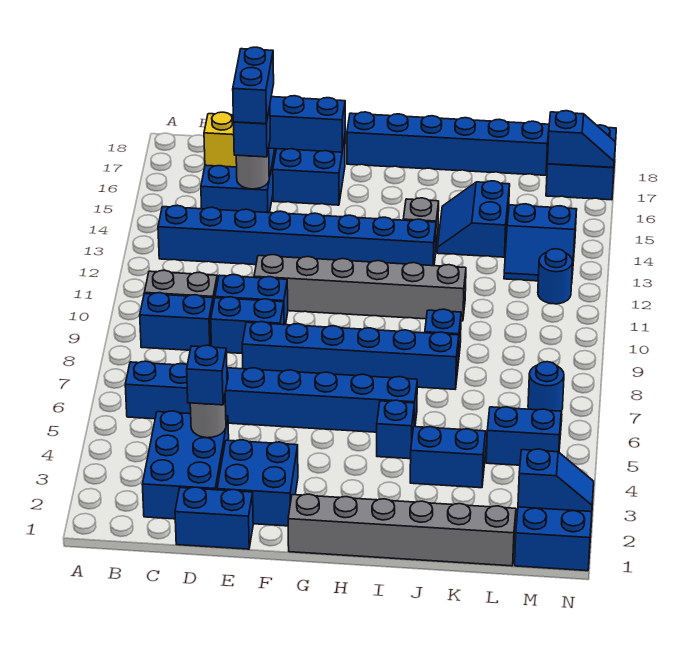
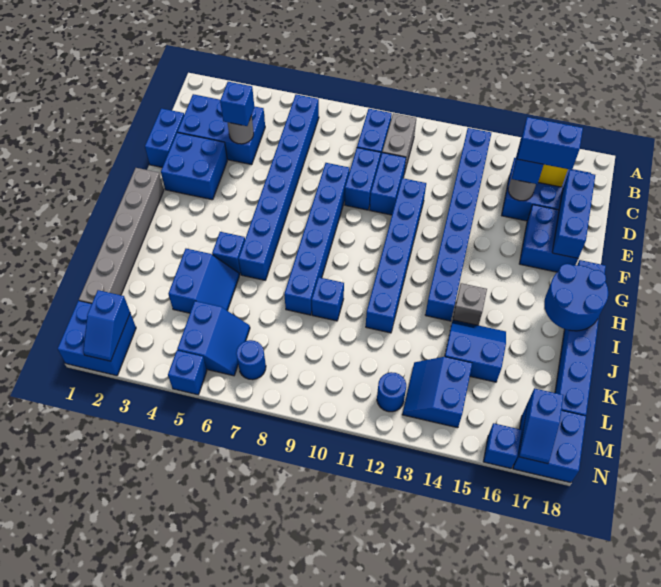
grey brick E11:J11 level 1 -> blue brick E11:J11 level 1
none -> blue round brick H17:I18 level 2
none -> blue brick N5 level 1
none -> blue brick N16 level 1

